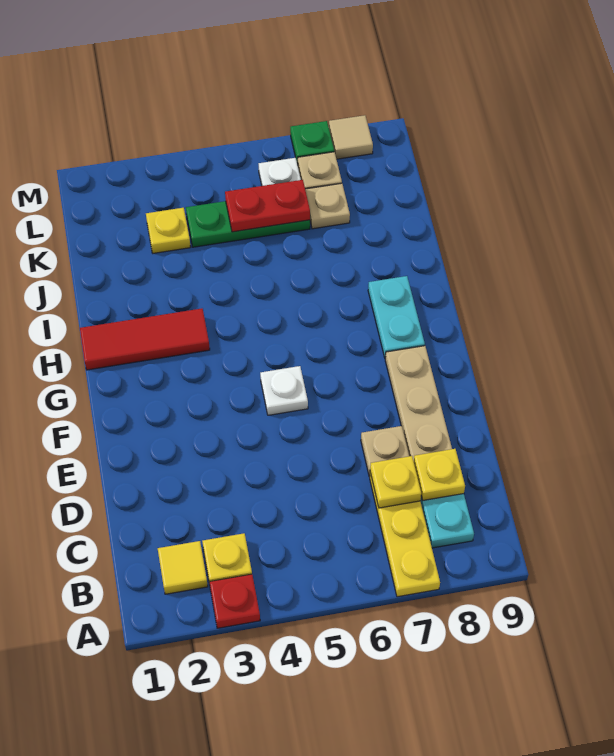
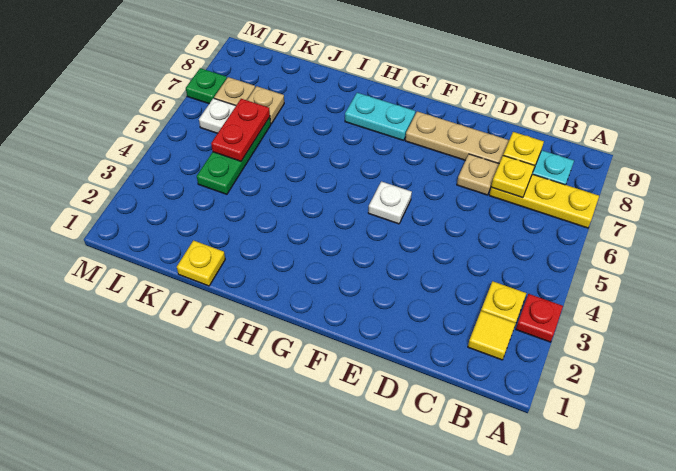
red tile H1:H3 level 1 -> none
yellow plate K3 level 1 -> yellow plate J1 level 1
tan tile M8 level 1 -> none

